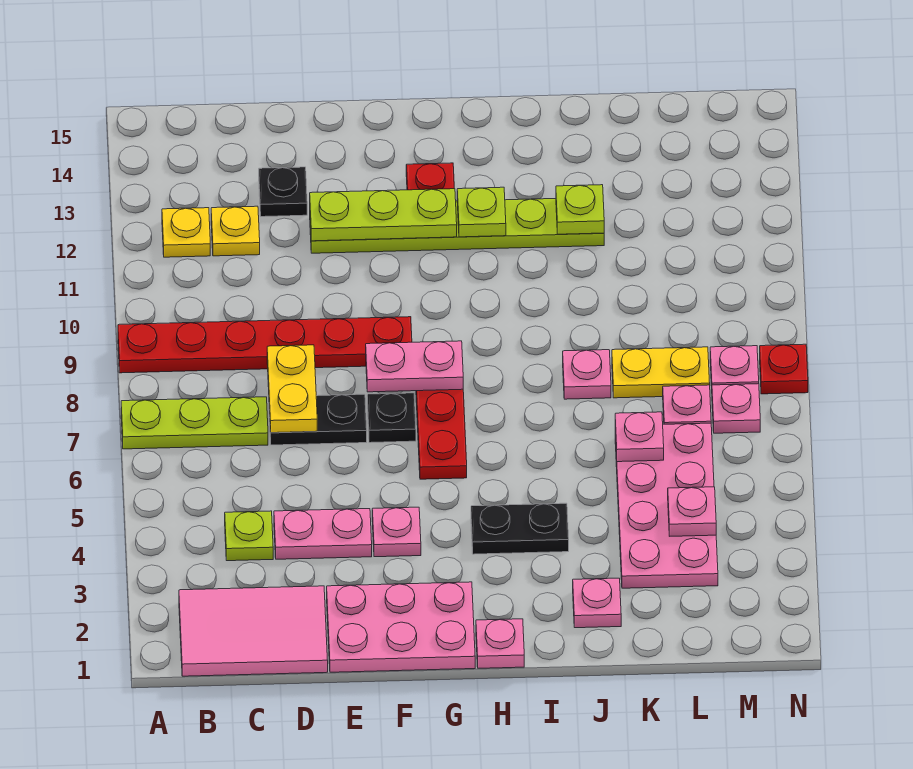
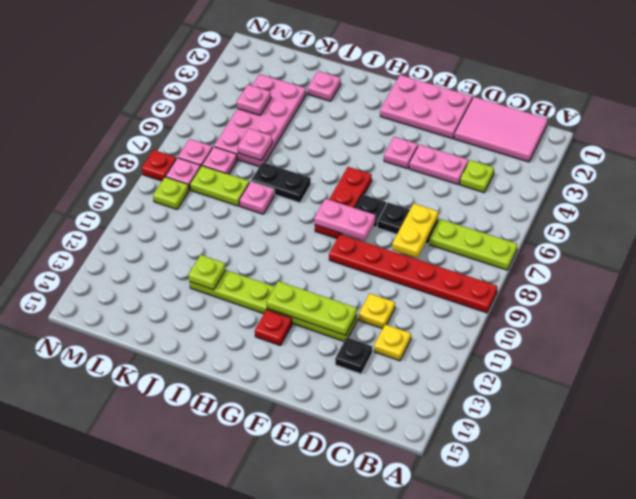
yellow plate B12 level 1 -> yellow plate D11 level 1
pink plate H1 level 1 -> none
black plate H4:I4 level 1 -> black plate I7:J7 level 1
lime plate H12 level 2 -> lime plate M9 level 1
yellow plate K8:L8 level 1 -> lime plate K8:L8 level 1

